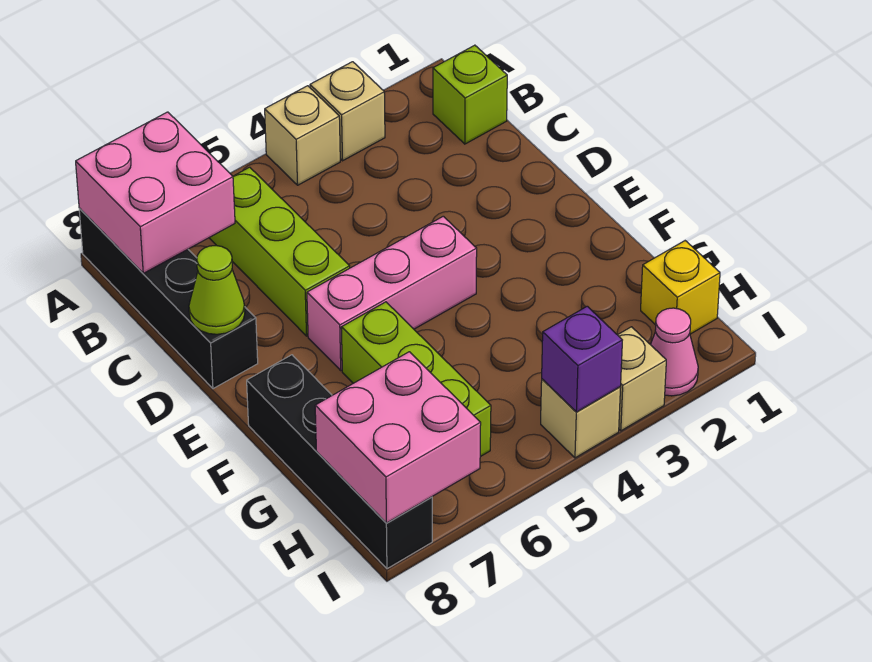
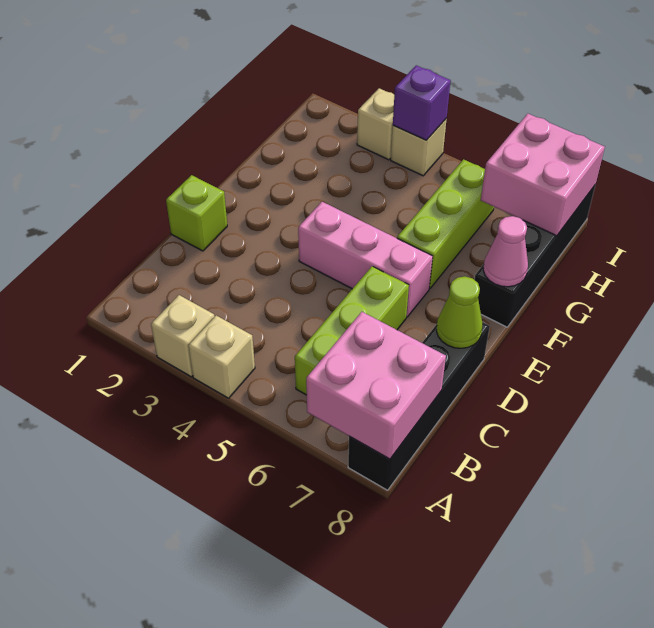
lime brick B1 level 1 -> lime brick D1 level 1
yellow brick H1 level 1 -> none
pink cone I2 level 1 -> pink cone F8 level 2

